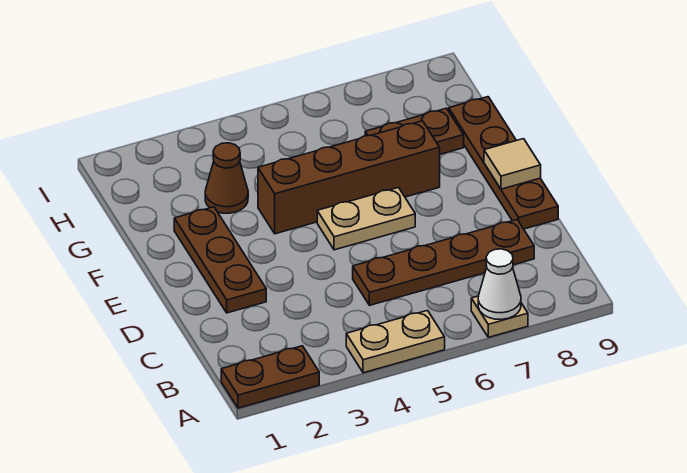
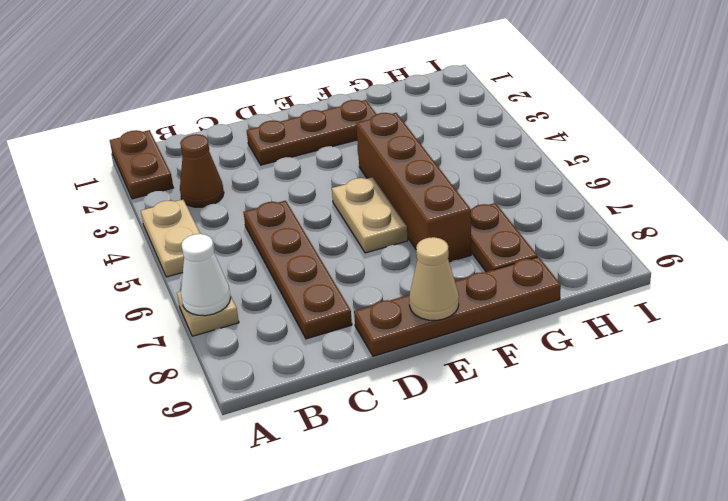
tan tile E9 level 2 -> tan cone E9 level 2
brown cone G3 level 1 -> brown cone B3 level 1

